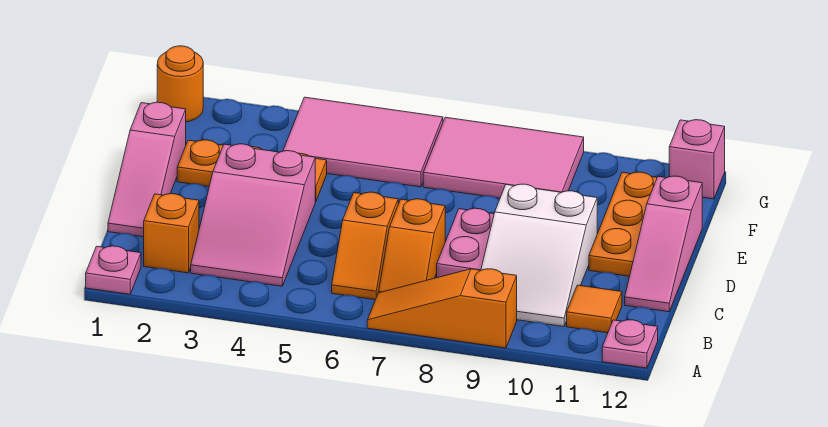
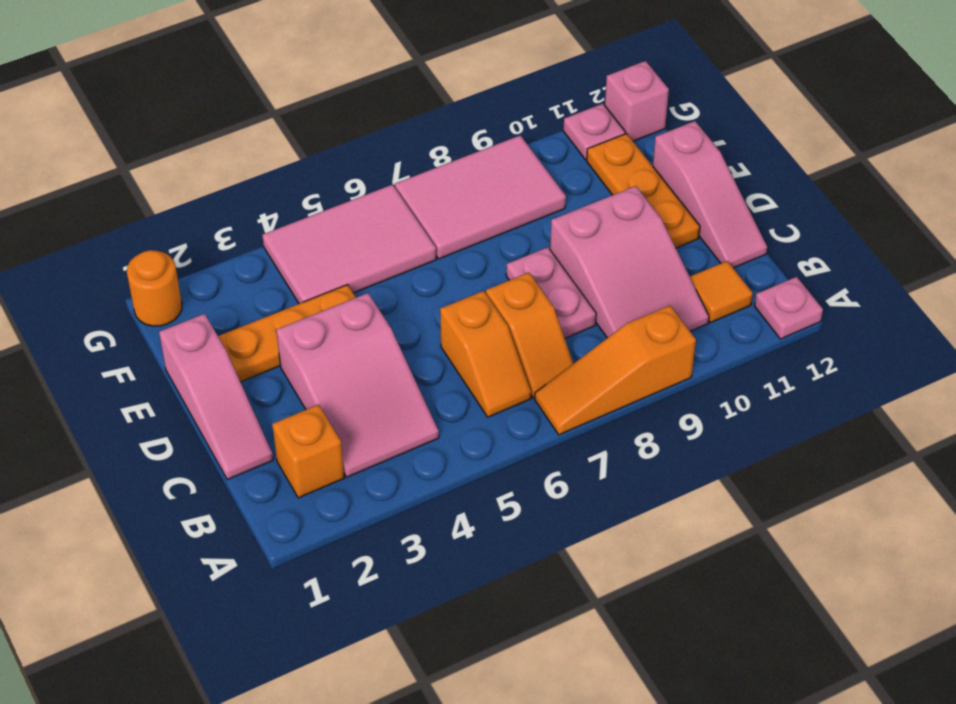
pink plate A1 level 1 -> pink plate G11 level 1
white slope B9:D10 level 1 top D -> pink slope B9:D10 level 1 top D

